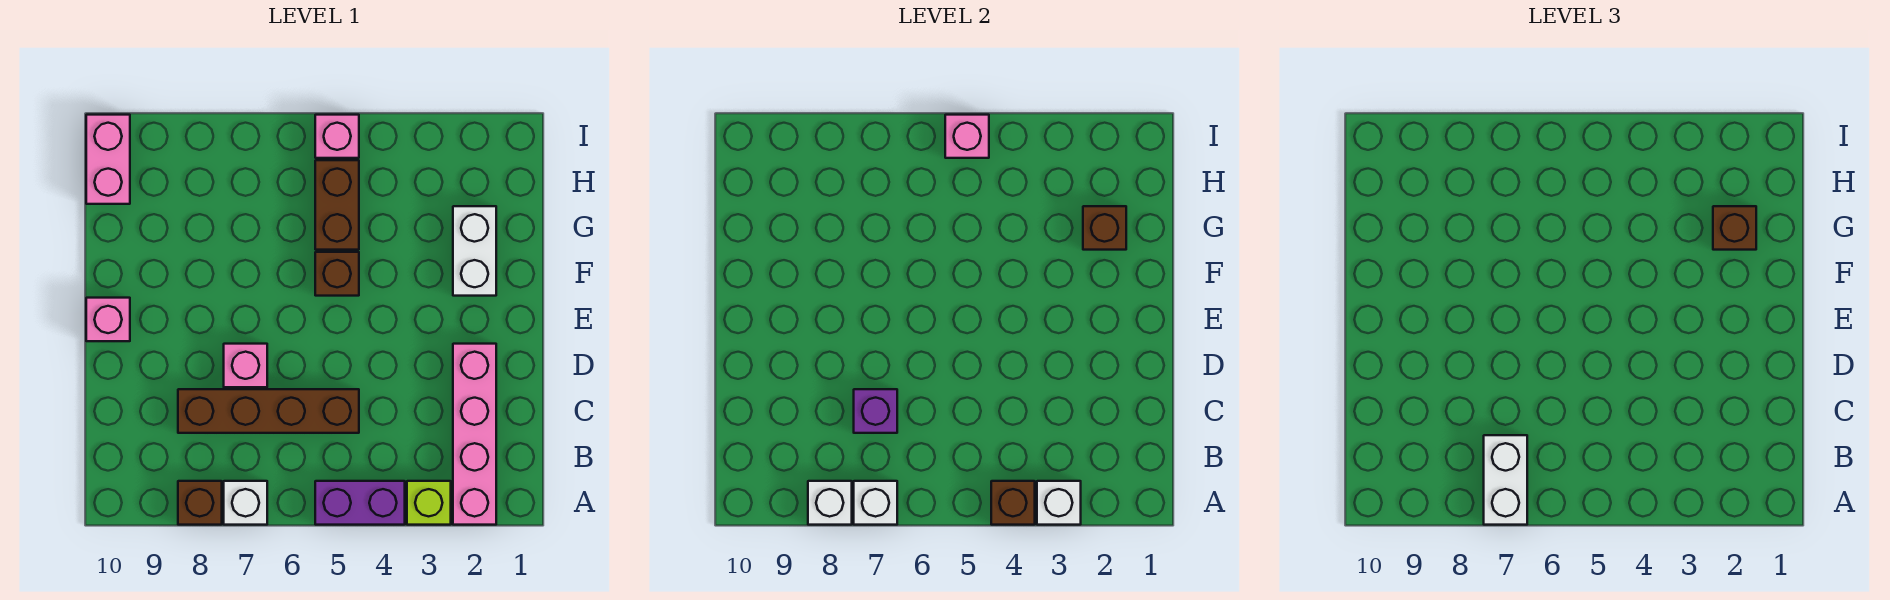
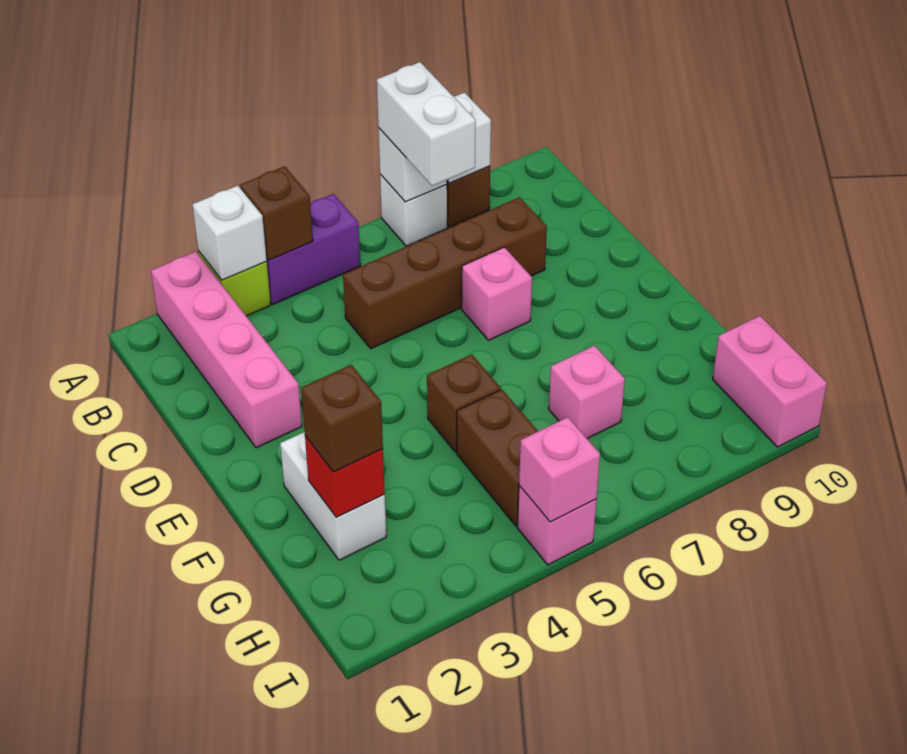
purple brick C7 level 2 -> none
pink brick E10 level 1 -> pink brick G7 level 1
brown brick G2 level 2 -> red brick G2 level 2

